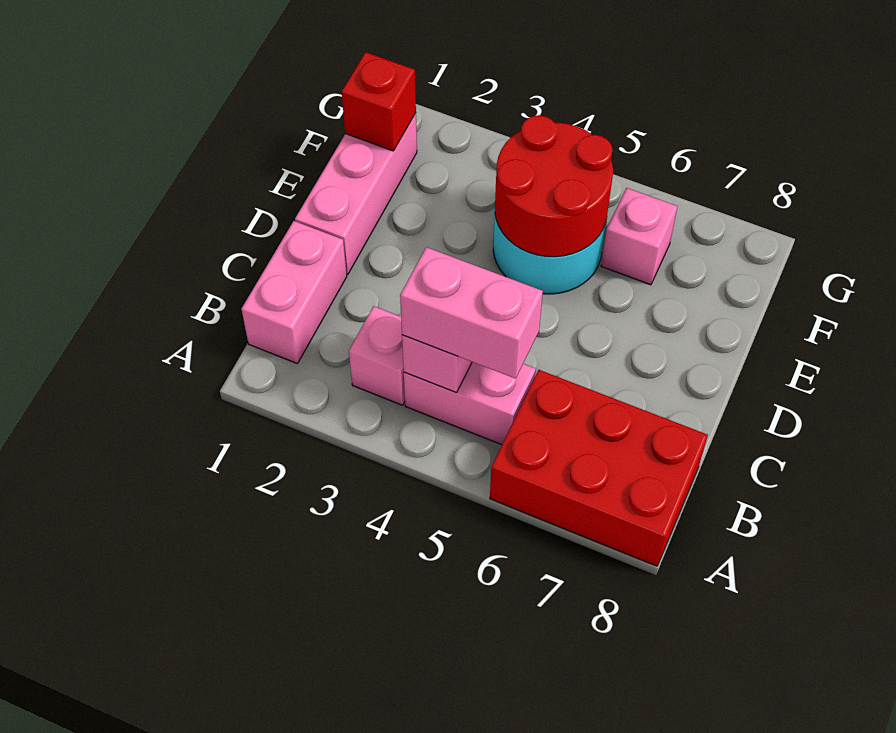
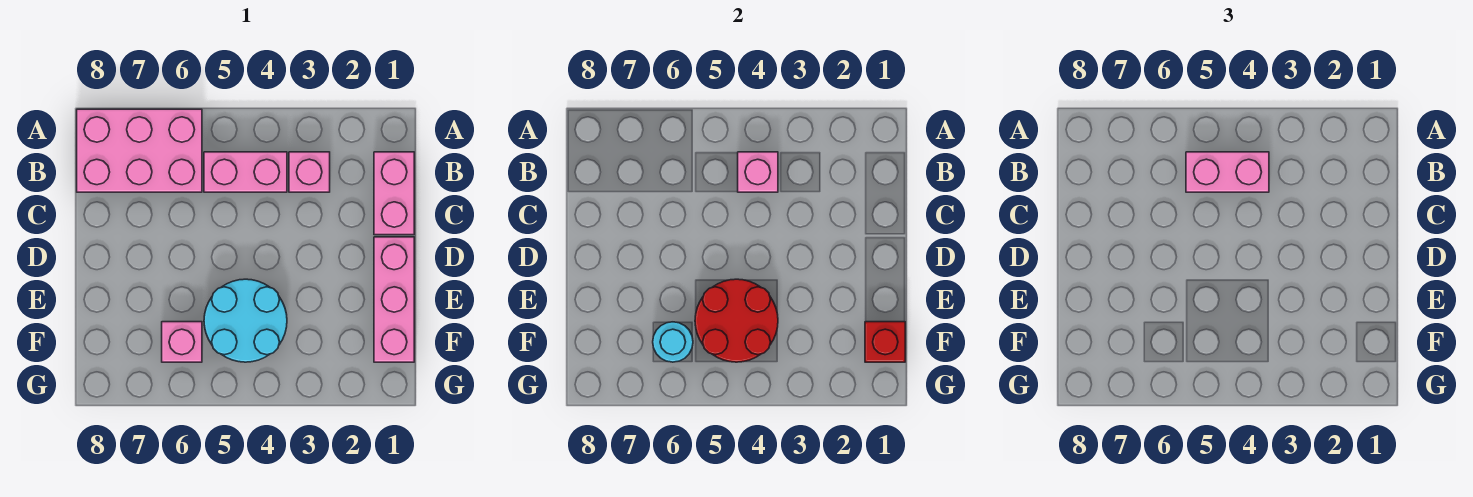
red brick A6:B8 level 1 -> pink brick A6:B8 level 1
none -> cyan round brick F6 level 2

